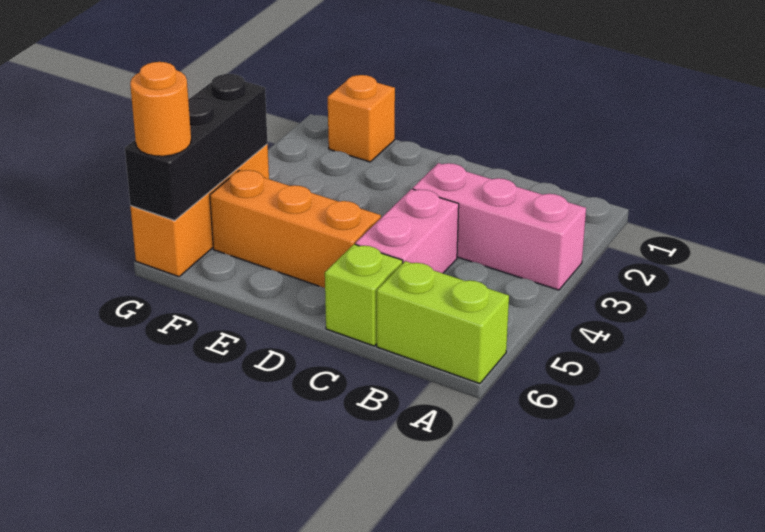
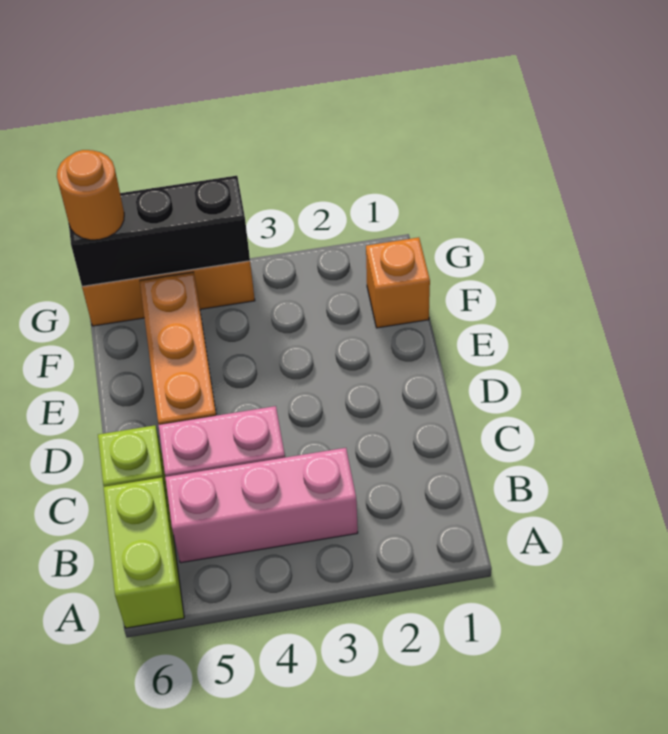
pink brick A3:C3 level 1 -> pink brick B3:B5 level 1

